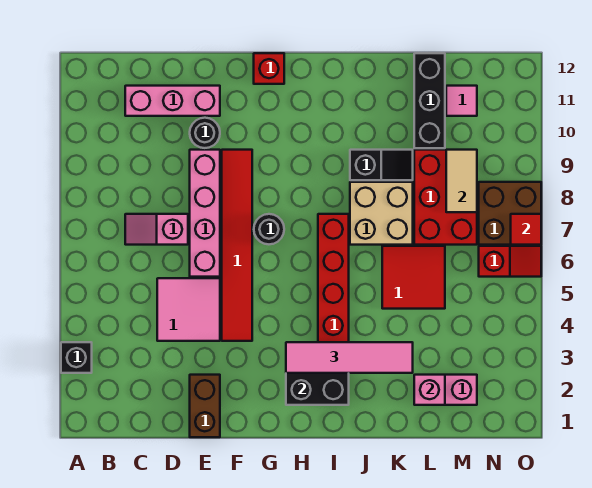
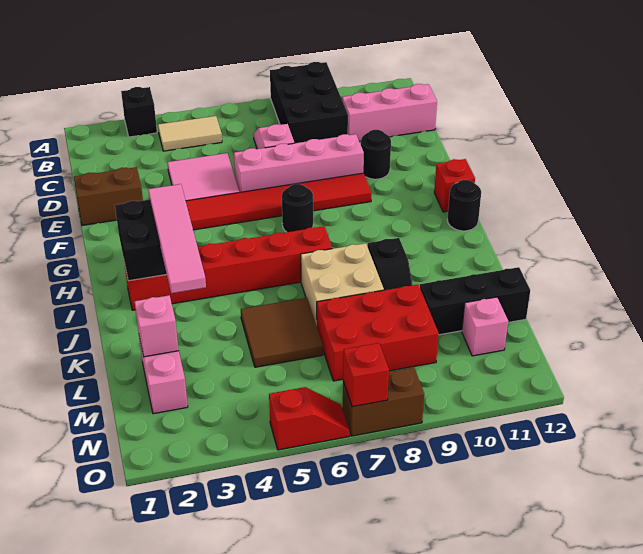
none -> black brick A8:C9 level 1
pink brick C11:E11 level 1 -> pink brick C10:C12 level 1
none -> black round brick H12 level 1
red tile K5:L6 level 1 -> brown tile K5:L6 level 1
tan tile M8:M9 level 2 -> tan tile B4:B5 level 1
pink tile M11 level 1 -> pink brick M11 level 1
red slope N6:O6 level 1 top N -> red slope O5:O6 level 1 top 5
brown brick N7:O8 level 1 -> brown brick O7:O8 level 1
red tile O7 level 2 -> red brick O7 level 2

